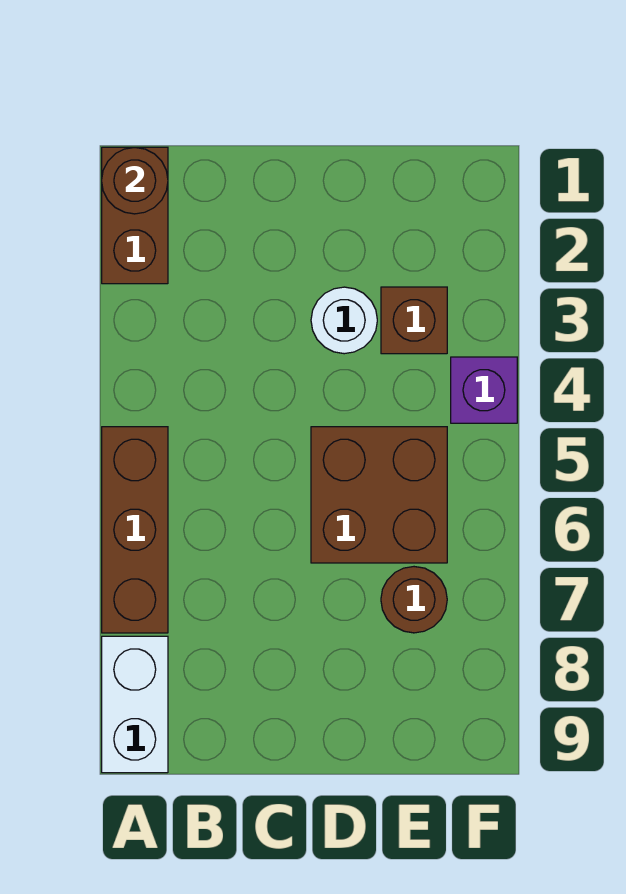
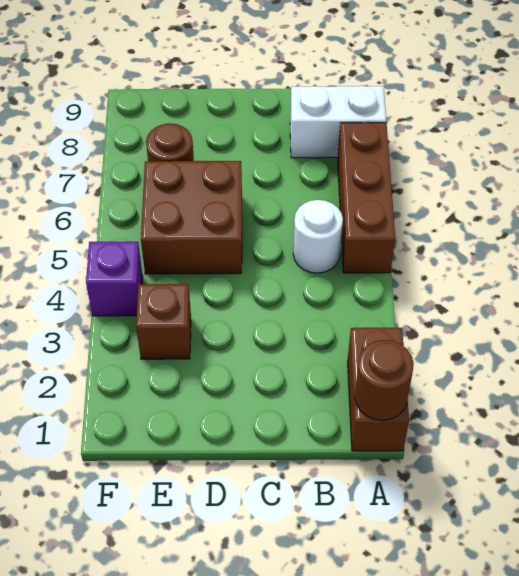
white brick A8:A9 level 1 -> white brick A8:B8 level 1
white round brick D3 level 1 -> white round brick B5 level 1

